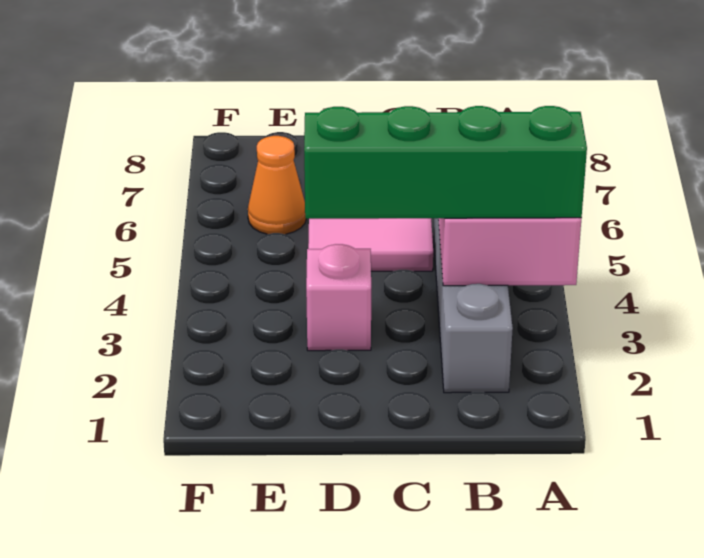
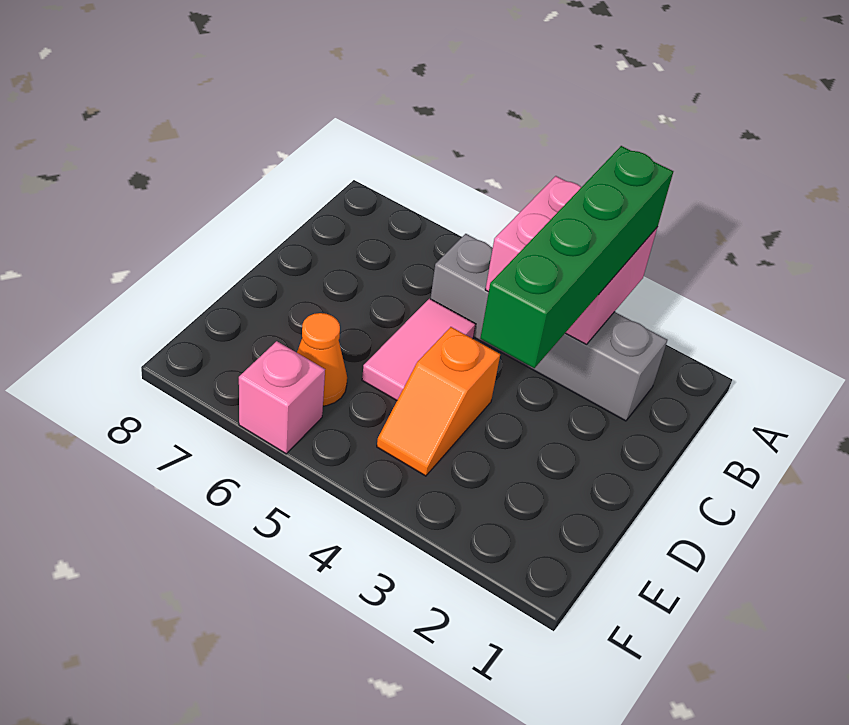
pink brick D3 level 1 -> pink brick F6 level 1
none -> orange slope D4:E4 level 1 top D

